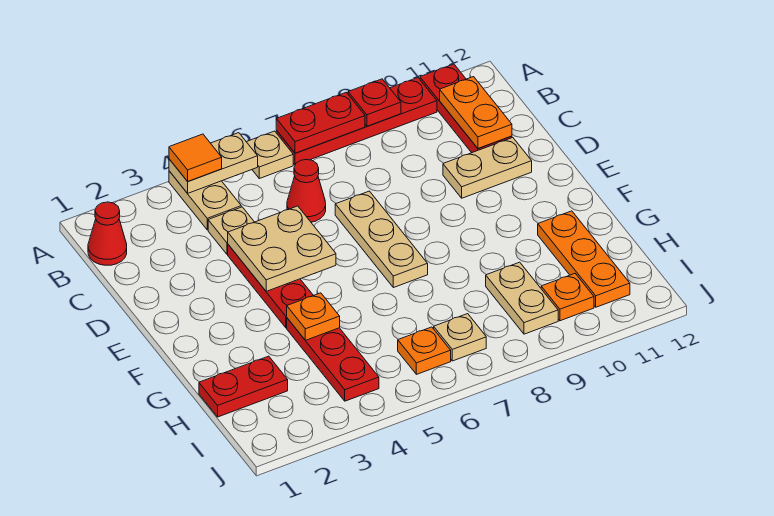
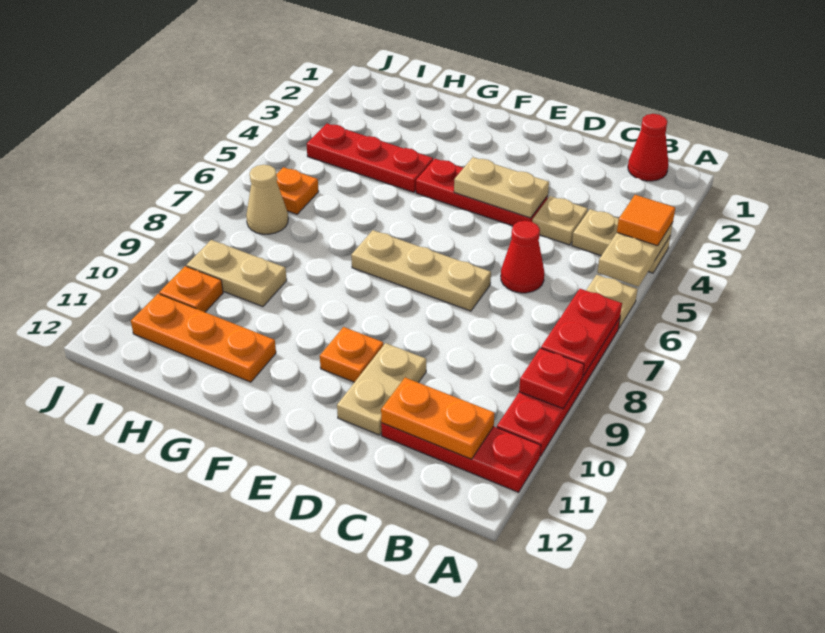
tan plate D4:E5 level 2 -> tan plate D4:E4 level 2
orange plate G4 level 2 -> orange plate E10 level 1
red plate H1:H2 level 1 -> none
tan plate I7 level 1 -> tan cone I7 level 1

